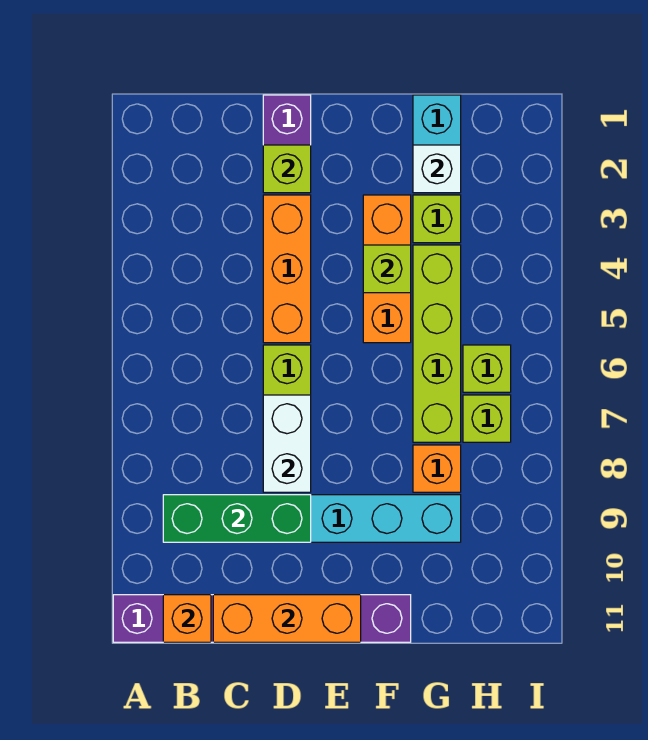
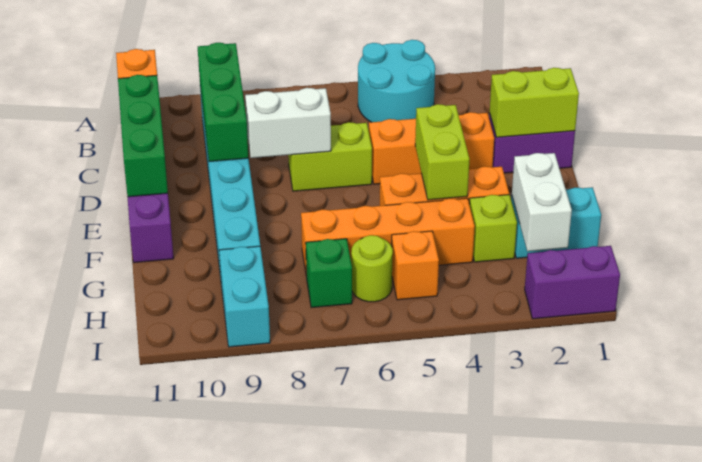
none -> cyan round brick A4:B5 level 1
orange brick C11:E11 level 2 -> green brick C11:E11 level 2
lime brick D2 level 2 -> lime brick D1:D2 level 2
lime brick F4 level 2 -> lime brick E4:F4 level 2
white brick G2 level 2 -> white brick G2:H2 level 2
lime brick G4:G7 level 1 -> orange brick G4:G7 level 1
orange brick G8 level 1 -> orange brick H5 level 1
lime brick H6 level 1 -> lime round brick H6 level 1
lime brick H7 level 1 -> green brick H7 level 1
none -> cyan brick H9:I9 level 1
none -> purple brick I1:I2 level 1

